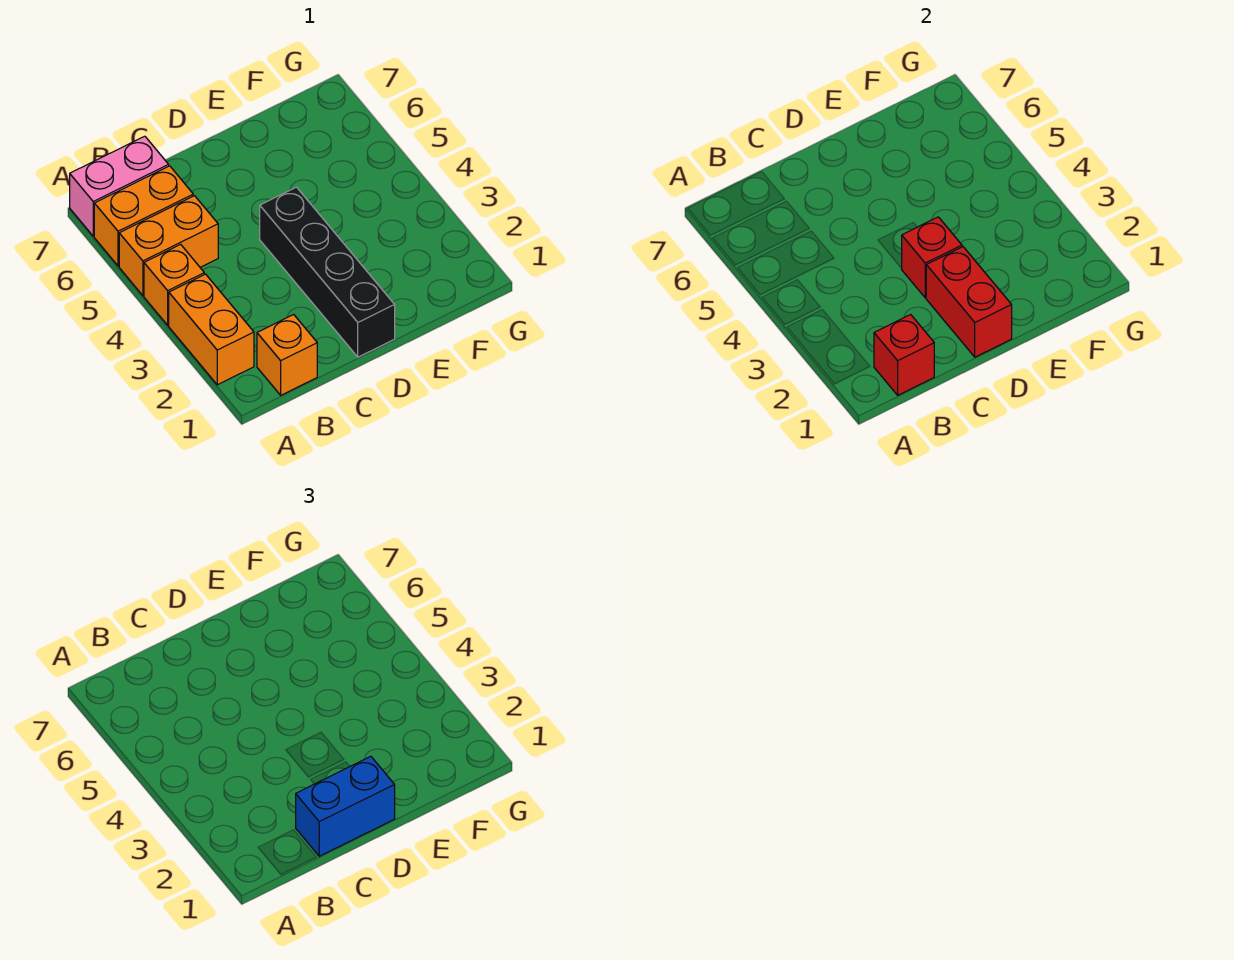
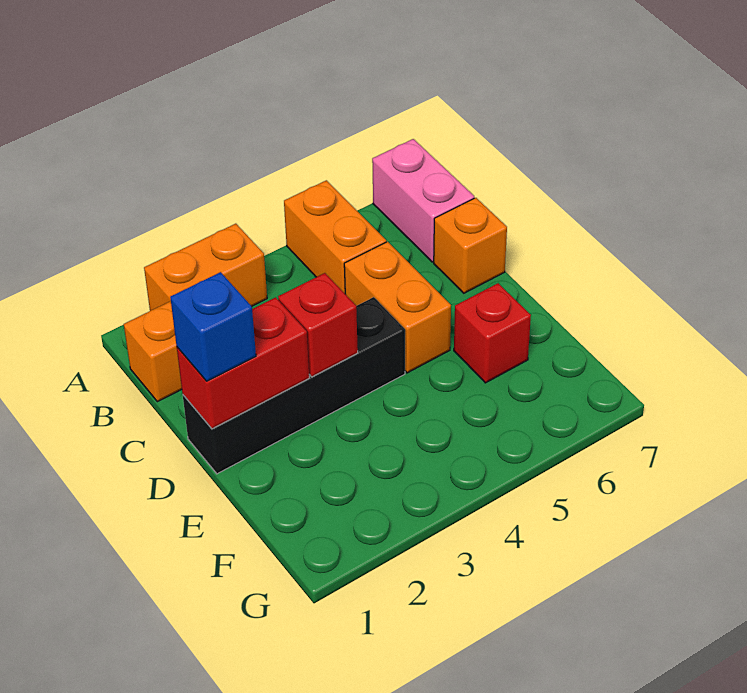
orange brick A4 level 1 -> orange brick C7 level 1
orange brick A6:B6 level 1 -> orange brick C5:D5 level 1
red brick B1 level 2 -> red brick E6 level 1
blue brick C1:D1 level 3 -> blue brick D1 level 3

